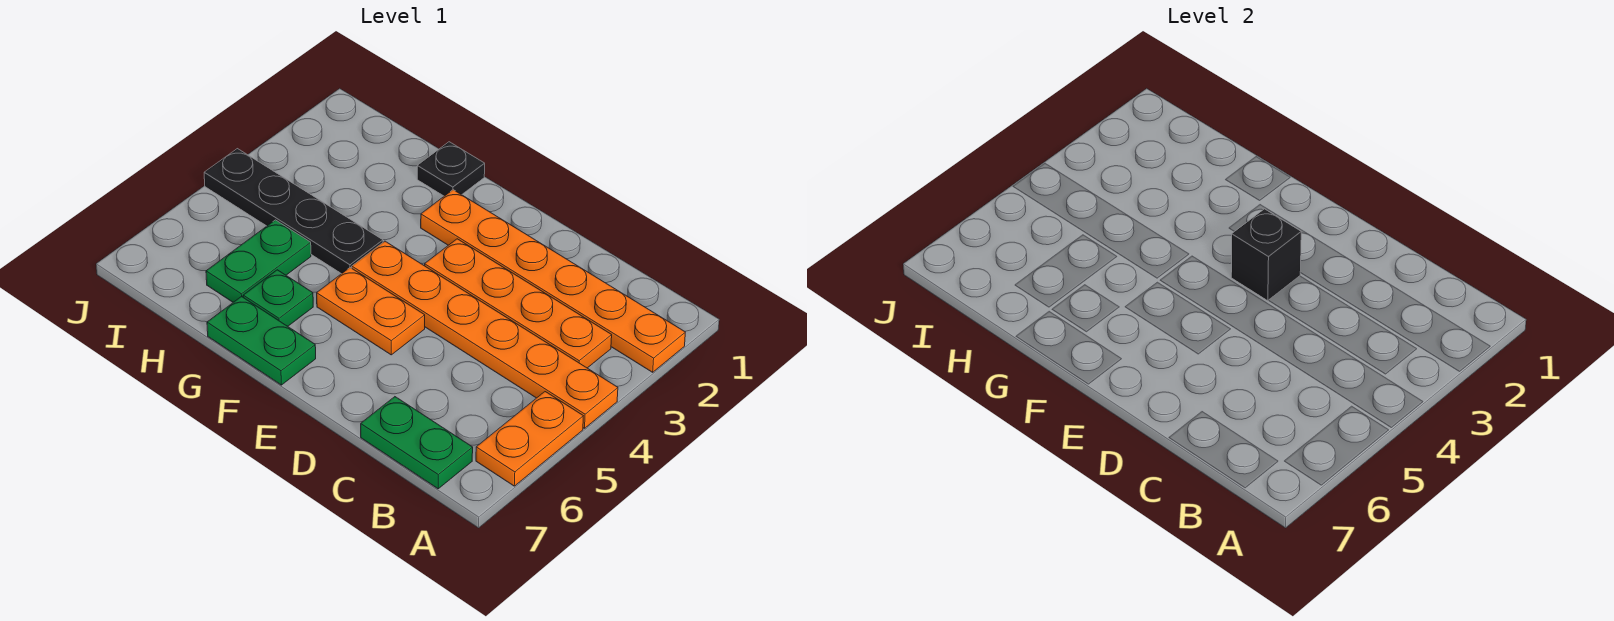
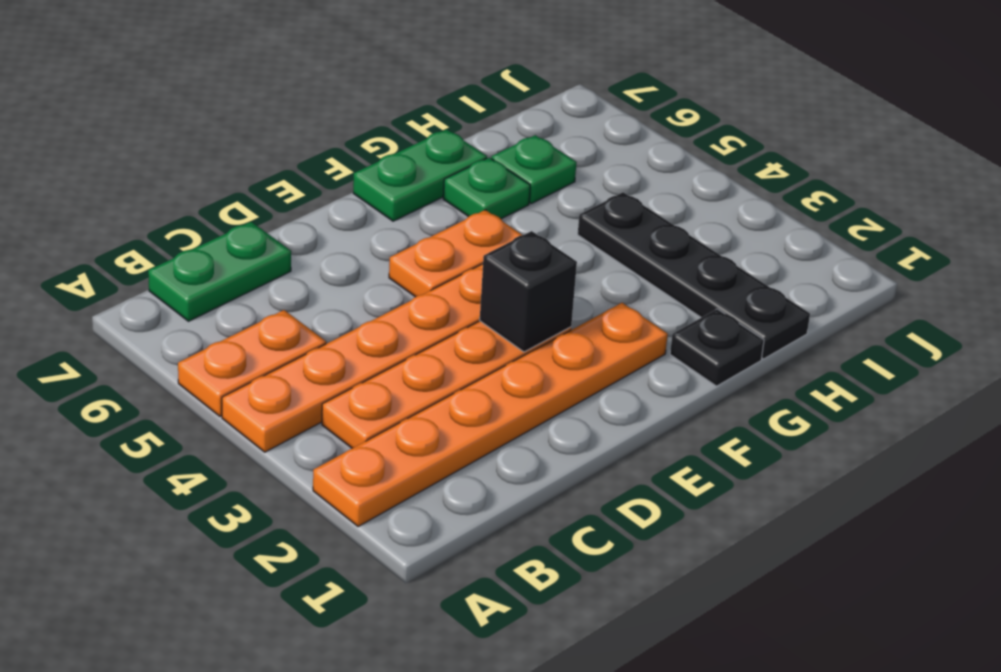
orange plate A5:A6 level 1 -> orange plate A5:B5 level 1
black plate G4:J4 level 1 -> black plate H1:H4 level 1
green plate H5:H6 level 1 -> green plate H6 level 1

